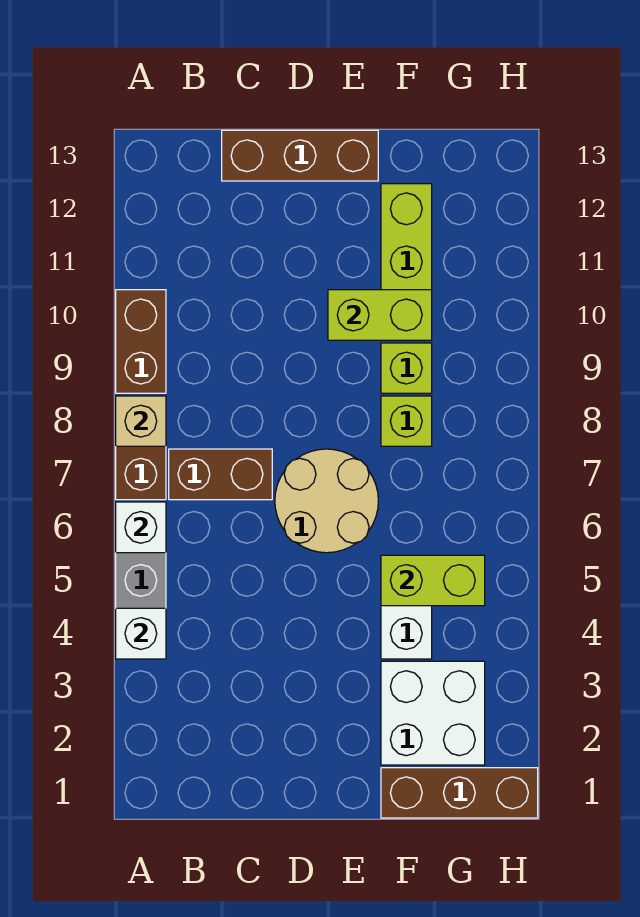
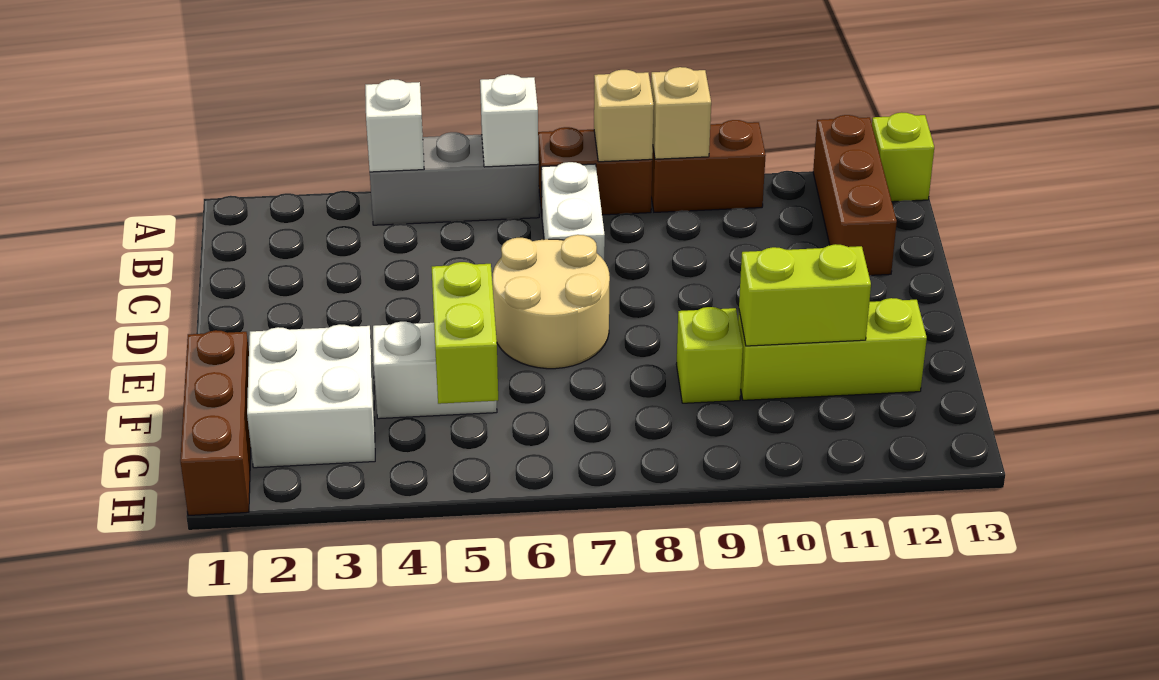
none -> tan brick A9 level 2
brown brick B7:C7 level 1 -> white brick B7:C7 level 1
brown brick C13:E13 level 1 -> brown brick A12:C12 level 1
lime brick E10:F10 level 2 -> lime brick F10:F11 level 2
lime brick F8 level 1 -> lime brick A13 level 1

